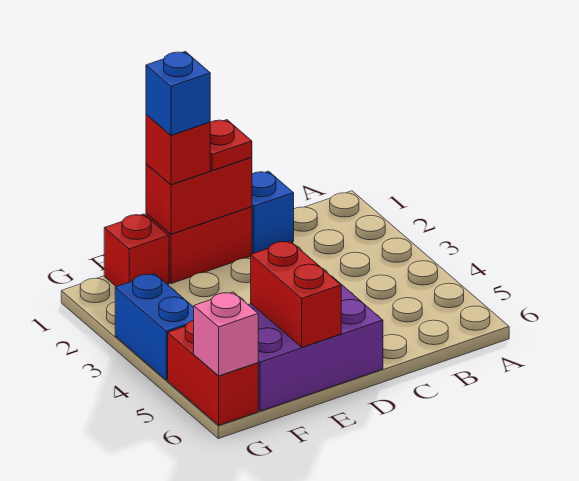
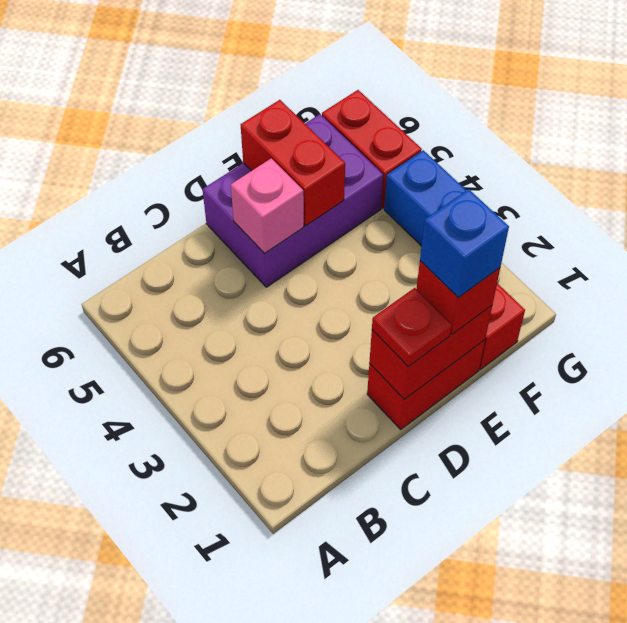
blue brick C1 level 1 -> none
pink brick G6 level 2 -> pink brick D5 level 2

